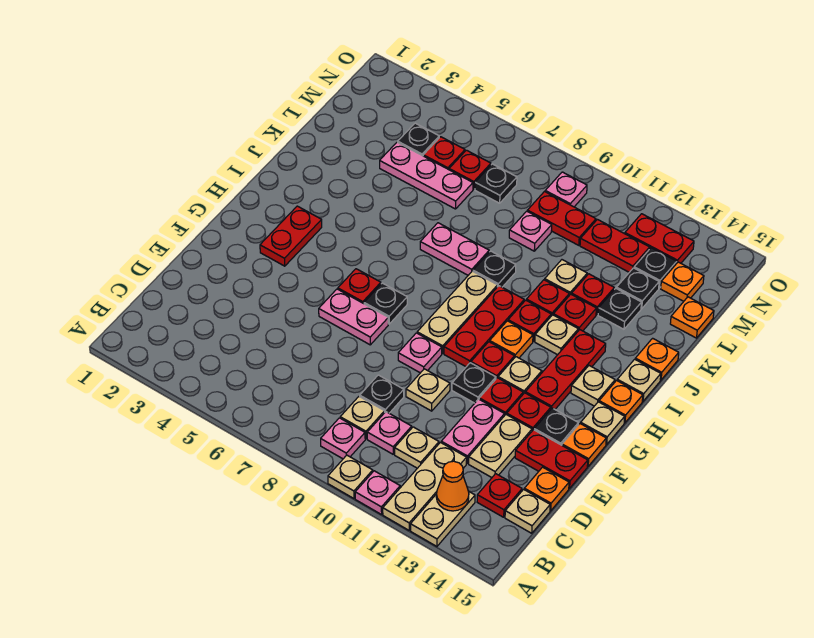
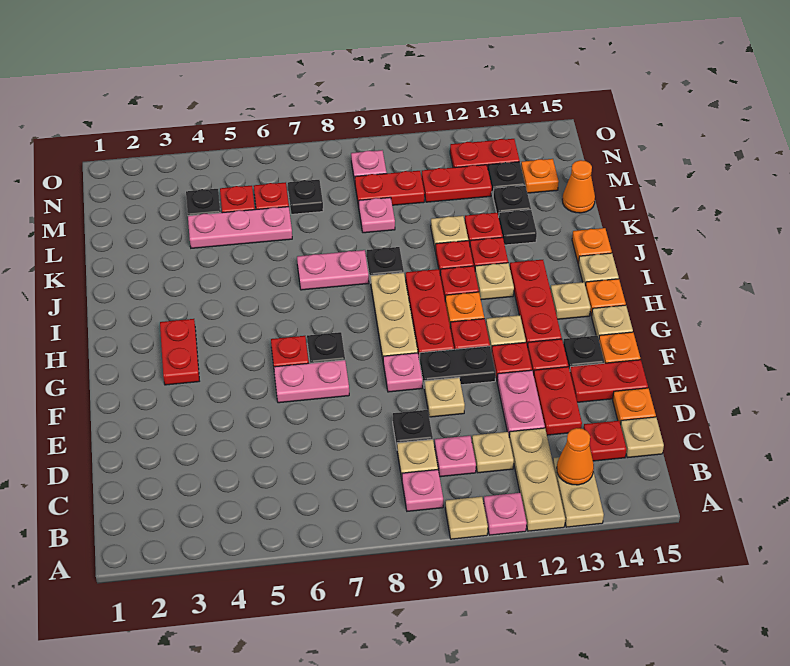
tan plate D13:E13 level 1 -> red plate D13:E13 level 1
black plate F11 level 1 -> black plate F10:F11 level 1
orange plate L15 level 1 -> orange cone L15 level 1

